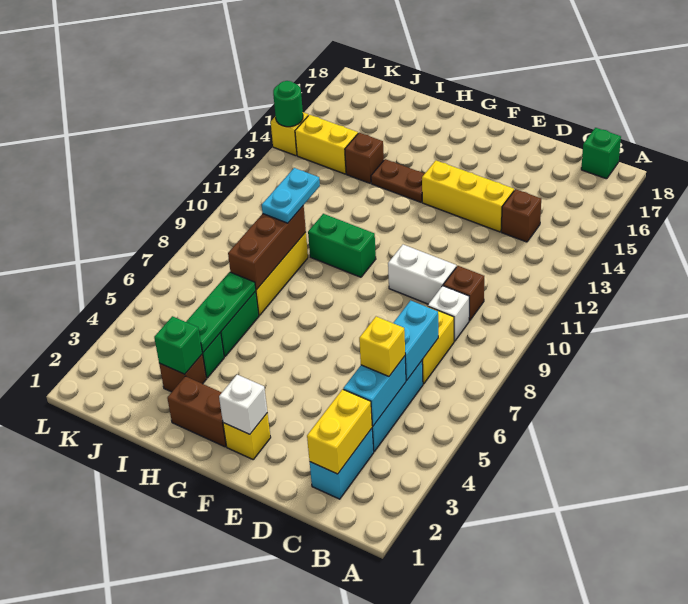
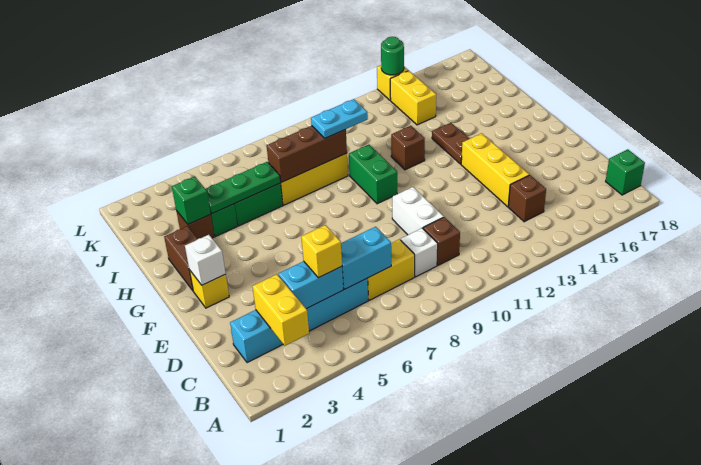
yellow brick C2:C3 level 2 -> yellow brick B3:C3 level 2
brown brick I14 level 1 -> brown brick H12 level 1

